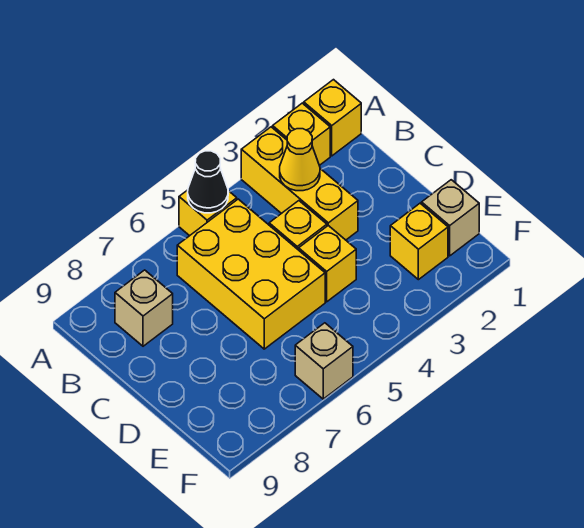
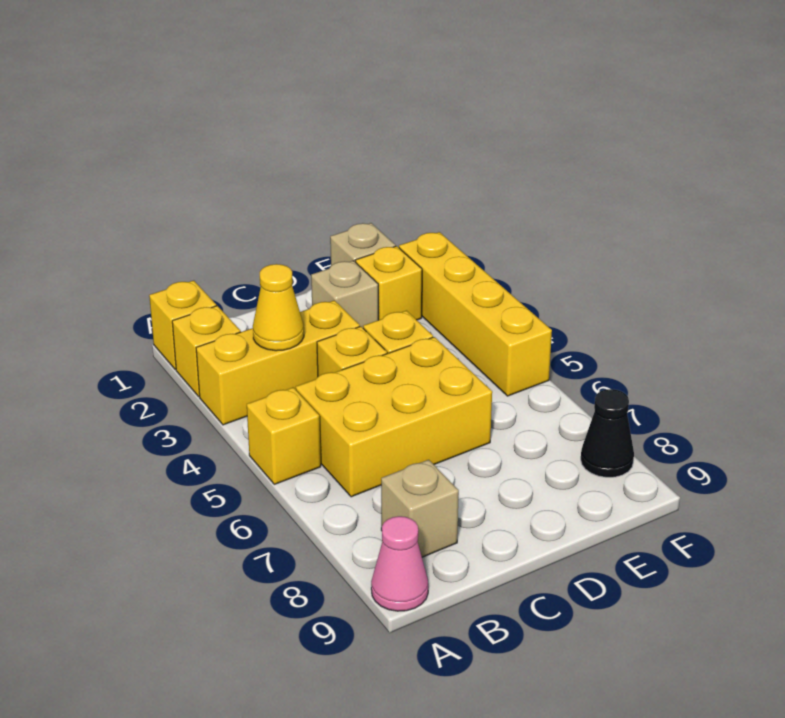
black cone A5 level 2 -> black cone F8 level 1
none -> pink cone A9 level 1
none -> yellow brick F2:F5 level 1
tan brick F6 level 1 -> tan brick D2 level 1

